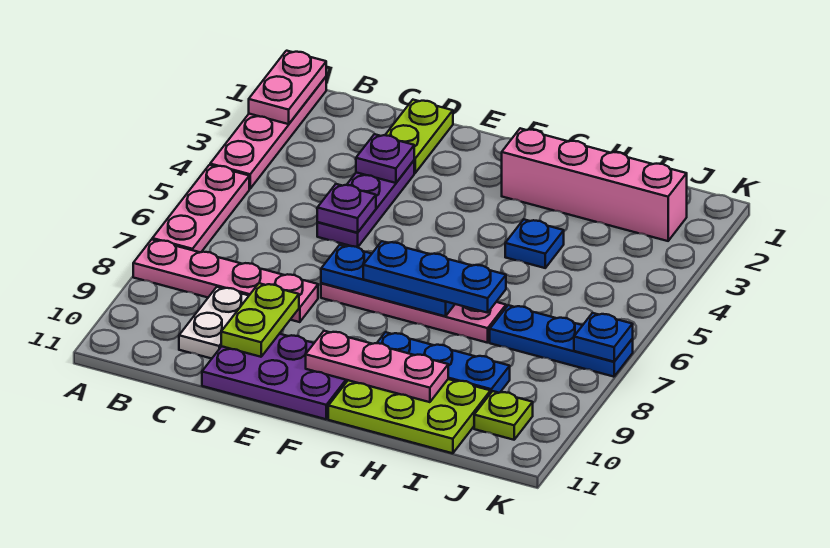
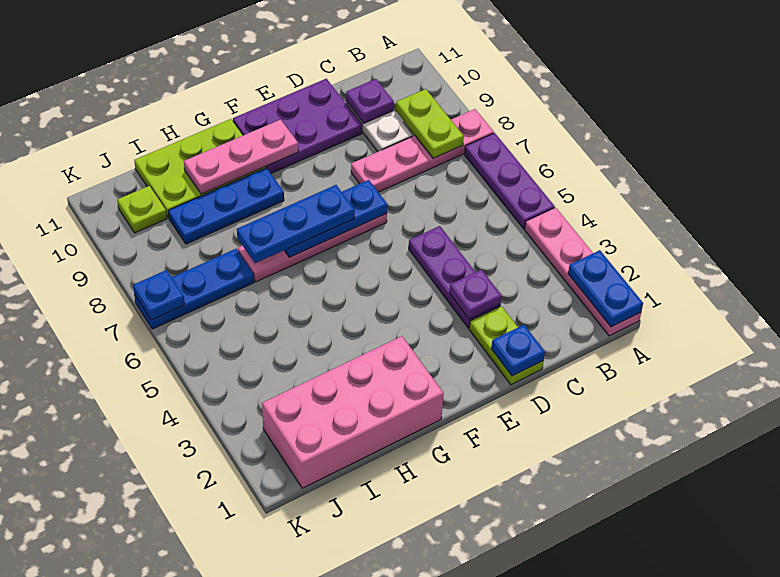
pink plate A1:A2 level 2 -> blue plate A1:A2 level 2
pink plate A5:A7 level 1 -> purple plate A5:A7 level 1
purple plate D5 level 2 -> purple plate C10 level 2
lime plate D9:D10 level 2 -> lime plate B8:B9 level 2
pink brick G2:J2 level 1 -> pink brick G1:J2 level 1
blue plate H4 level 1 -> blue plate D1 level 2

